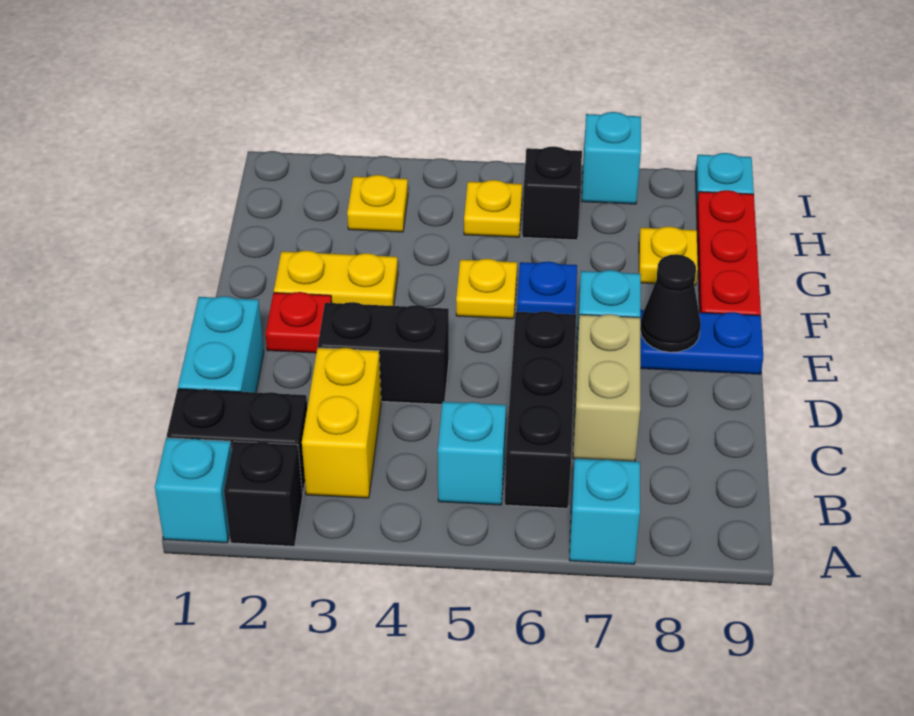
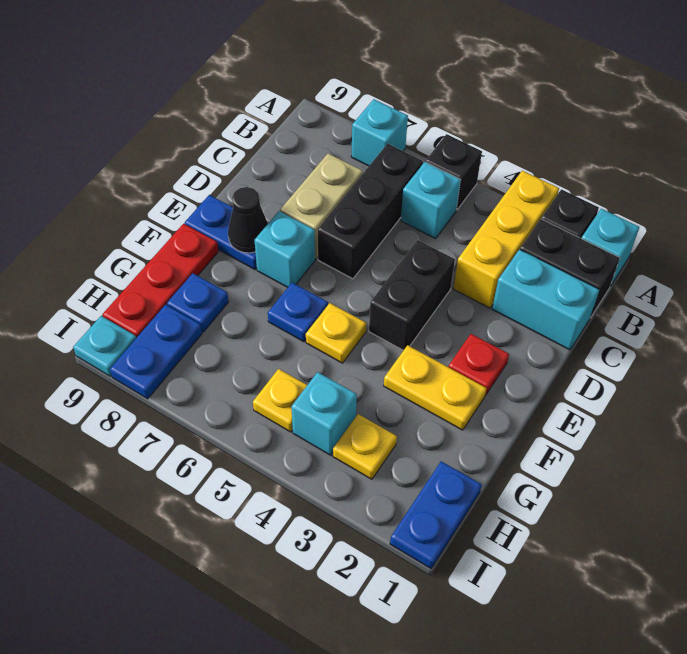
yellow brick B3:C3 level 1 -> yellow brick A3:C3 level 1
cyan brick C1:D1 level 1 -> cyan brick C1:C2 level 1
black brick D3:D4 level 1 -> black brick D4:E4 level 1
yellow plate G8 level 1 -> blue plate G8 level 1
none -> blue plate H1:I1 level 1
black brick H6 level 1 -> black brick A5 level 1
none -> blue plate H8:I8 level 1
cyan brick I7 level 1 -> cyan brick H4 level 1

